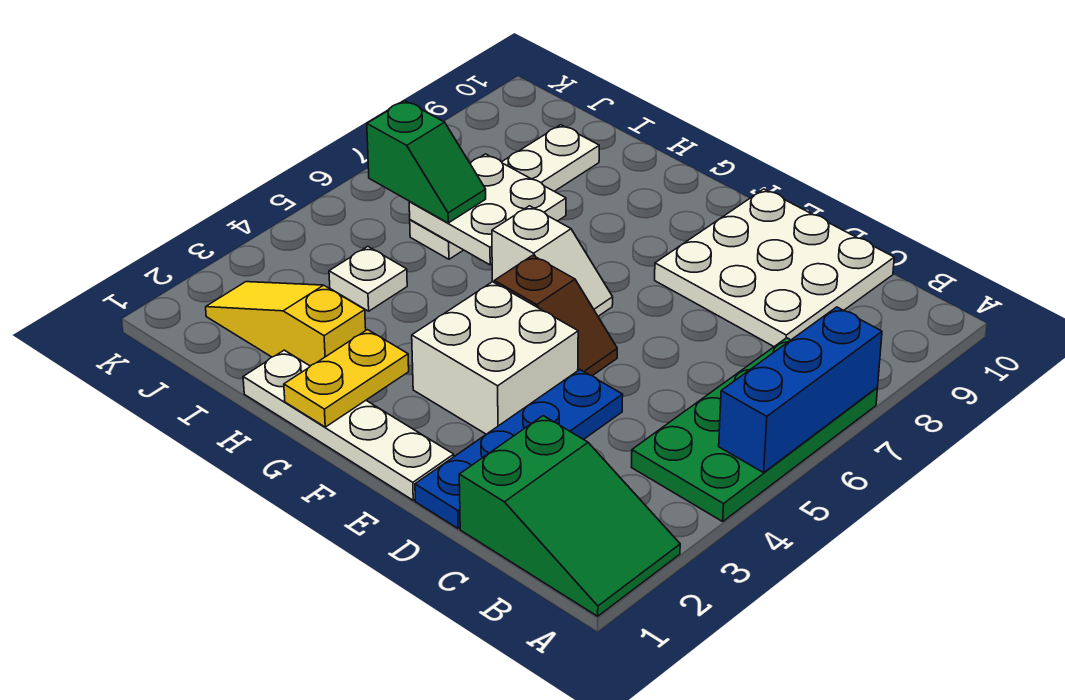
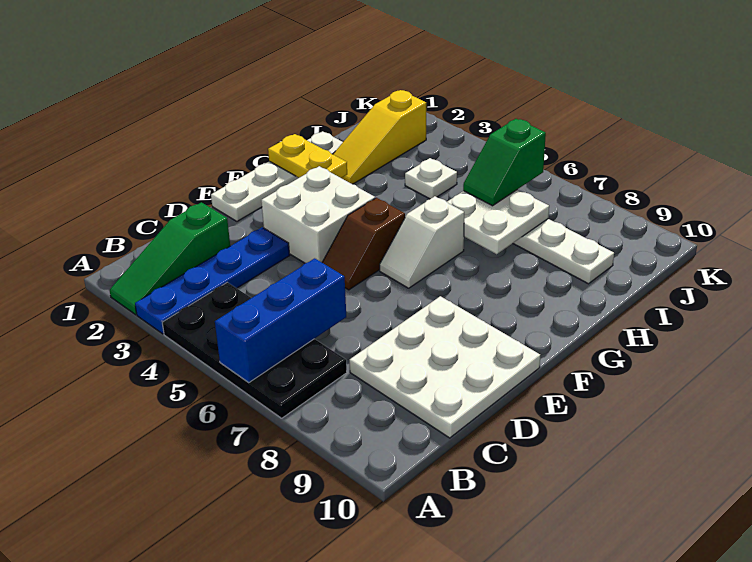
green slope A1:C2 level 1 top C -> green slope A2:C2 level 1 top C
green plate A4:B7 level 1 -> black plate A4:B7 level 1
blue brick A5:A7 level 2 -> blue brick A6:C6 level 2
blue plate D1:D4 level 1 -> blue plate A3:D3 level 1
yellow slope H2:J2 level 1 top H -> yellow slope H2:J2 level 1 top J

